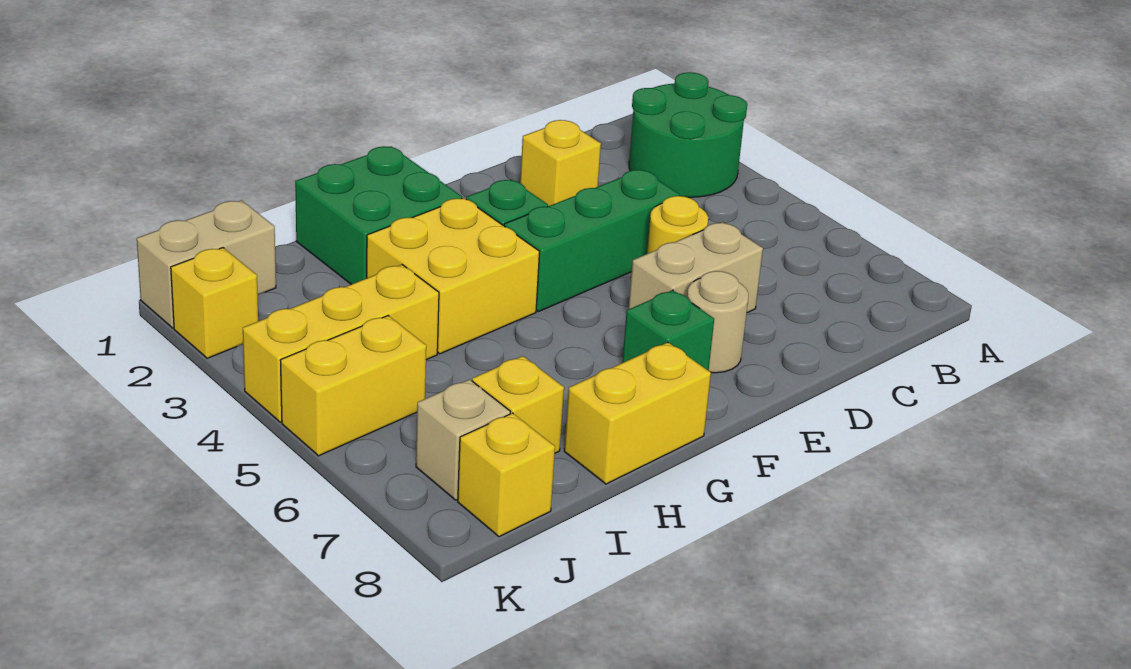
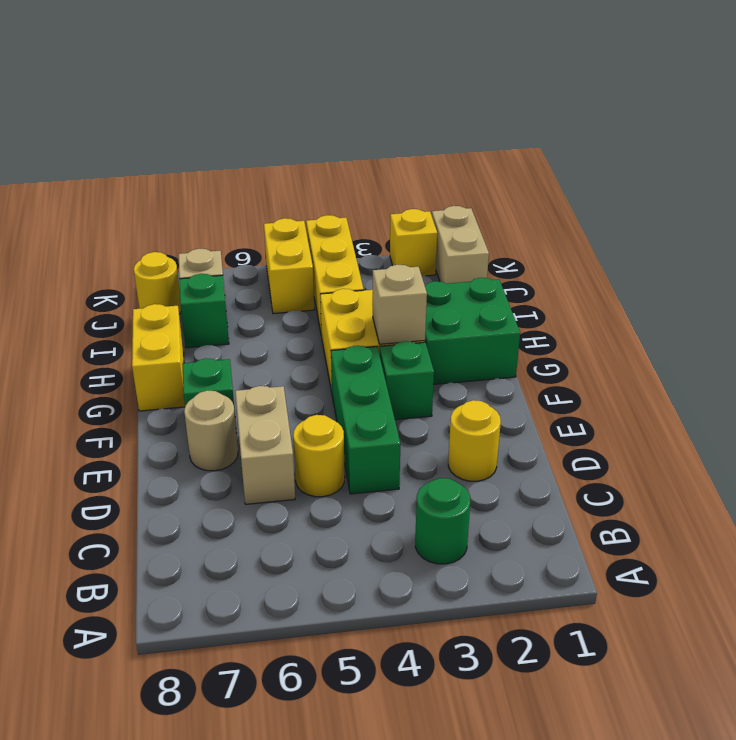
green round brick A2:B3 level 1 -> green round brick B3 level 1
yellow brick D2 level 1 -> yellow round brick D2 level 1
none -> tan brick G3 level 2
yellow brick I7 level 1 -> green brick I7 level 1
yellow brick J8 level 1 -> yellow round brick J8 level 1

